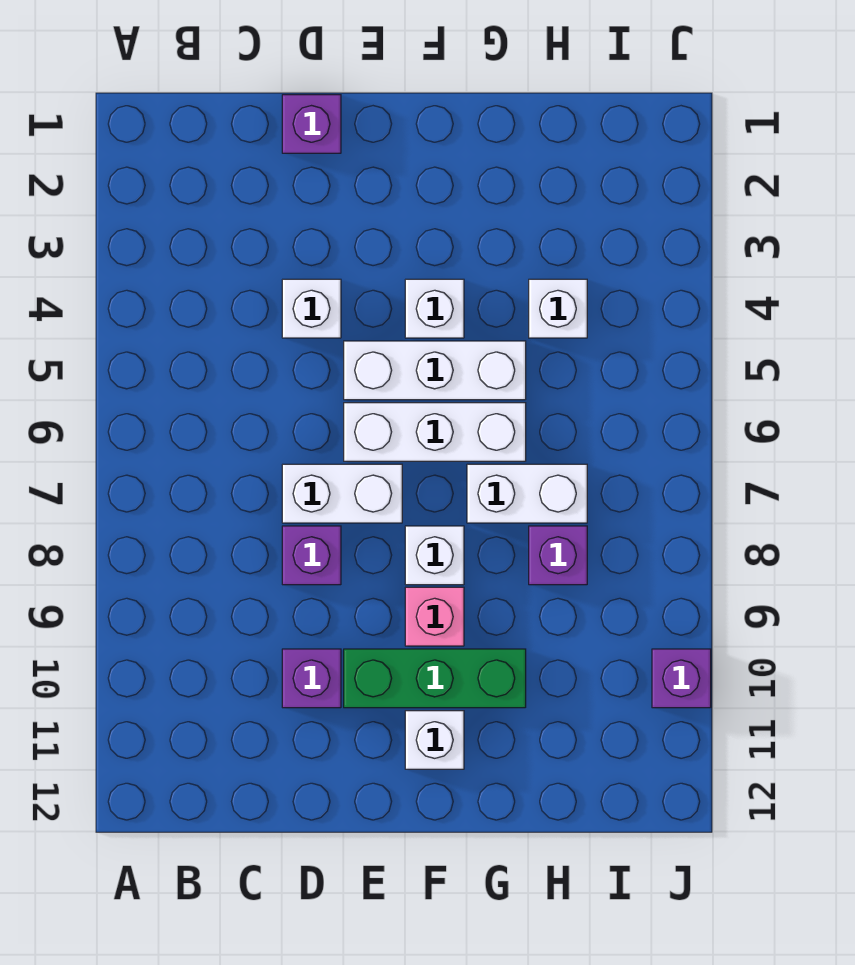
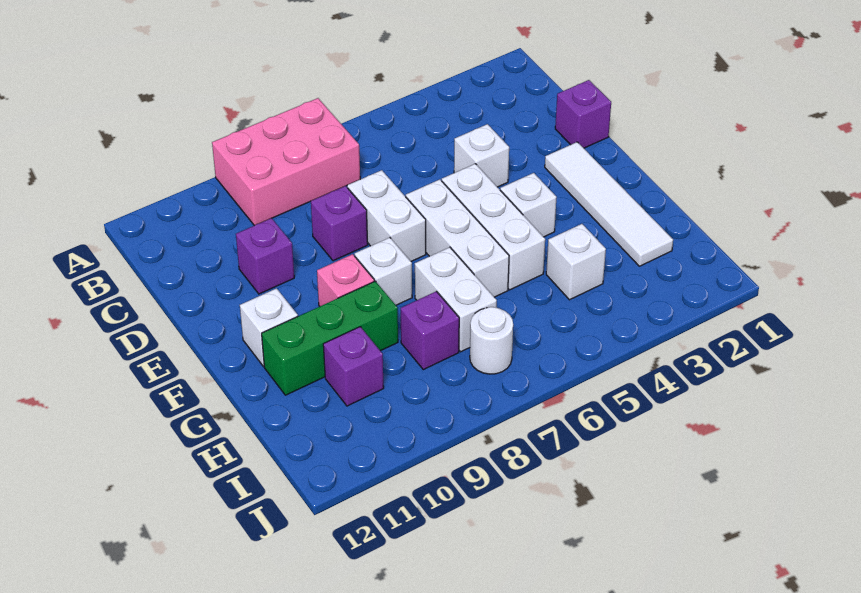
none -> pink brick A7:B9 level 1
none -> white tile E2:H2 level 1
green brick E10:G10 level 1 -> green brick G9:G11 level 1
none -> white round brick I7 level 1
purple brick J10 level 1 -> purple brick H10 level 1

